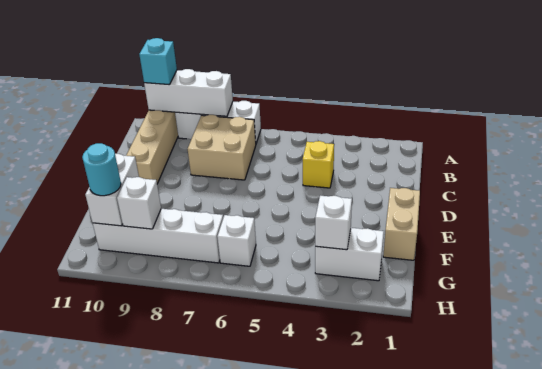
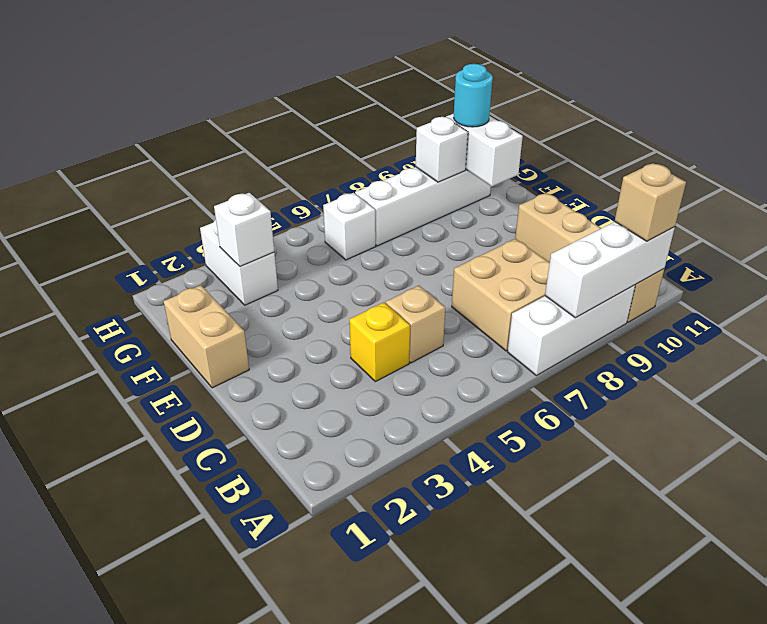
cyan brick A10 level 3 -> tan brick A10 level 3
none -> tan brick C5 level 1
white brick G2:G3 level 1 -> white brick G3:H3 level 1

